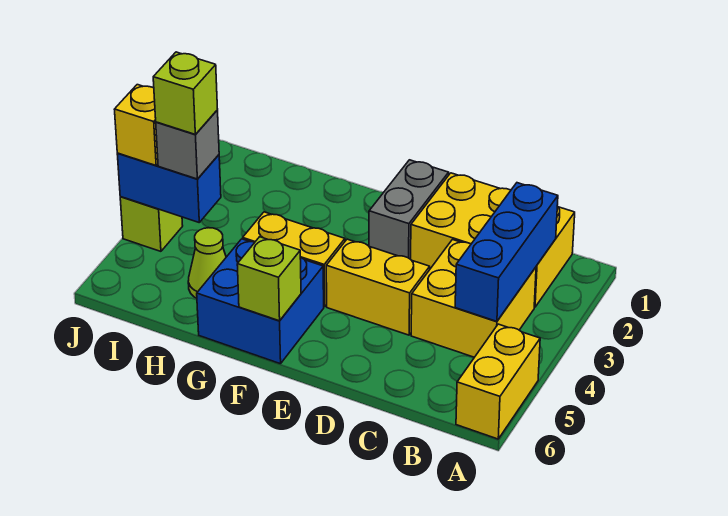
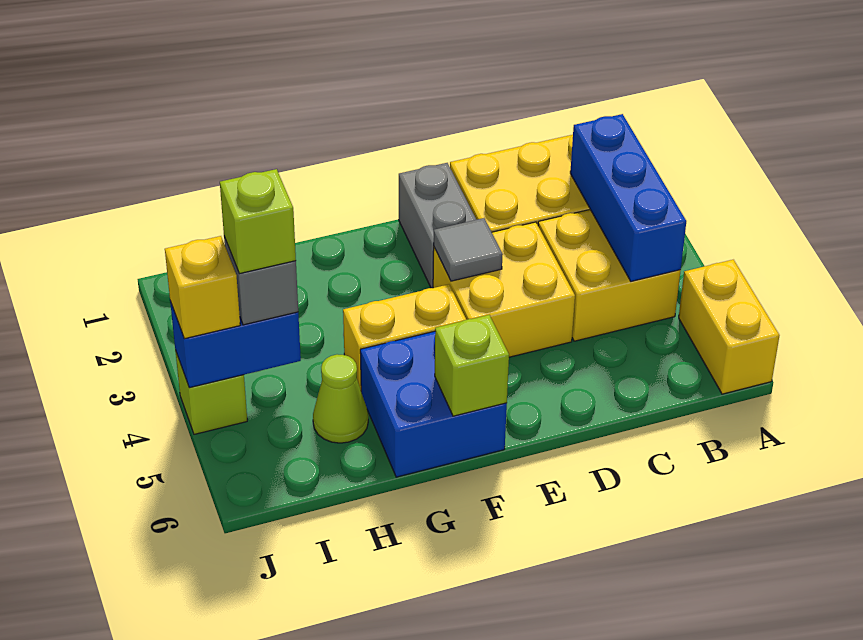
yellow brick D4:E4 level 1 -> yellow brick D3:E4 level 1
none -> grey tile E3 level 2

